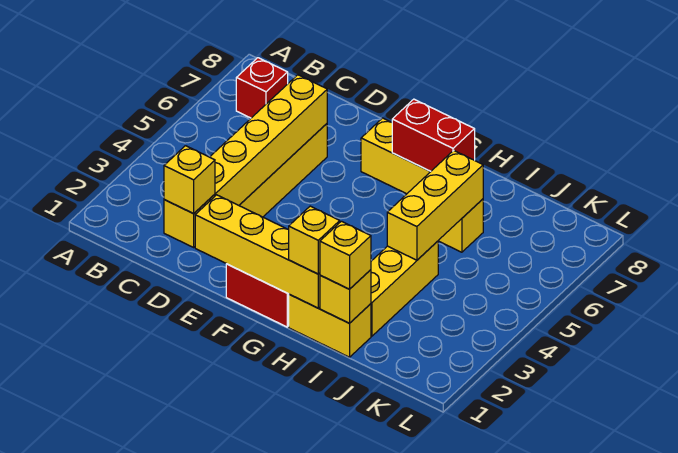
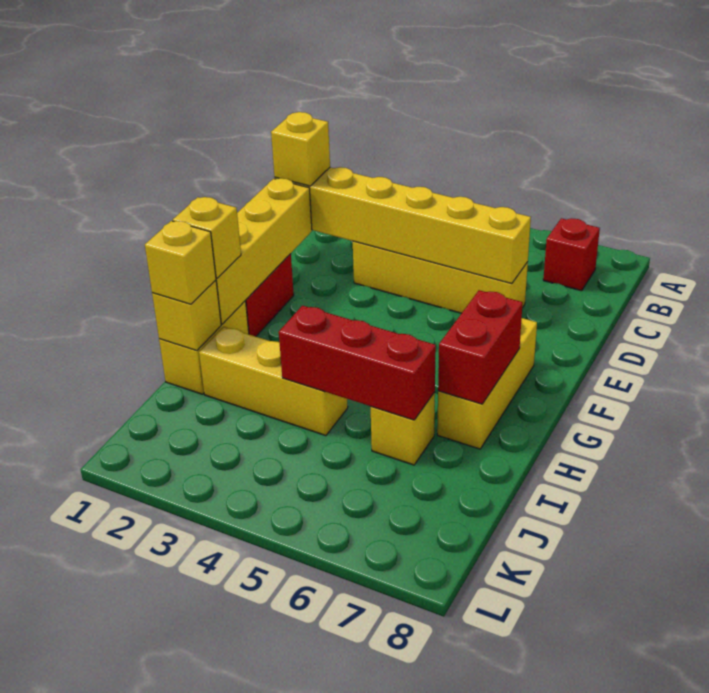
yellow brick I4:I6 level 2 -> red brick I4:I6 level 2

